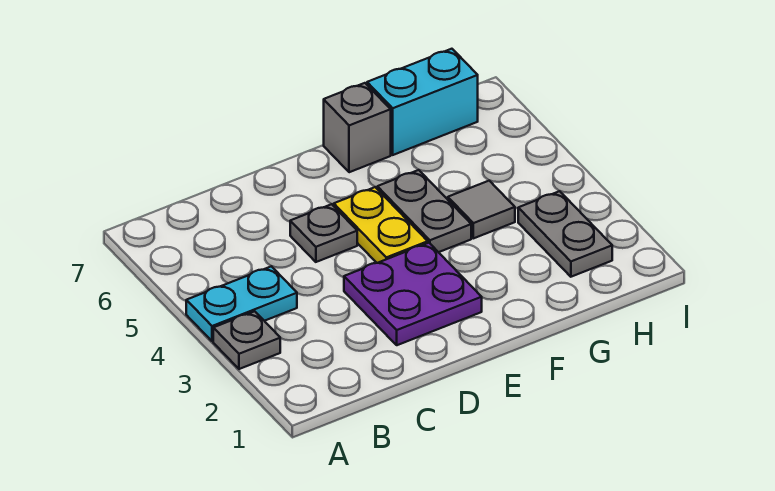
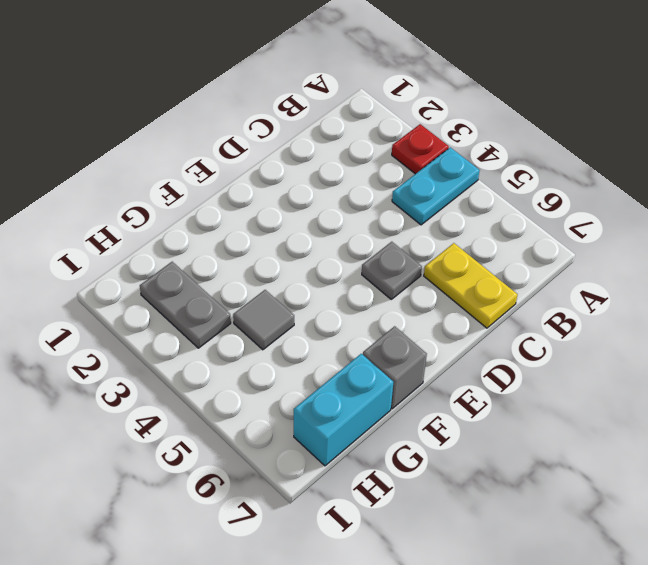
grey plate A3 level 1 -> red plate A3 level 1
purple plate D2:E3 level 1 -> none
yellow plate E4:E5 level 1 -> yellow plate C6:C7 level 1
grey plate F4:F5 level 1 -> none

